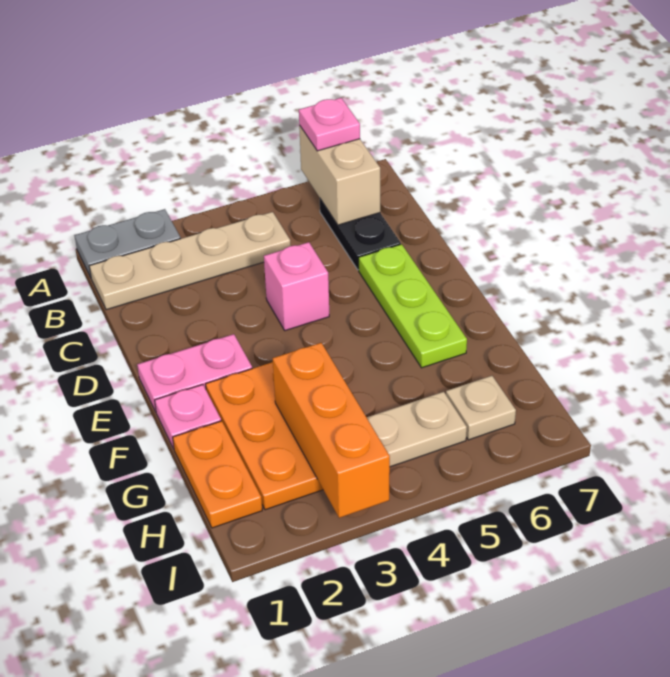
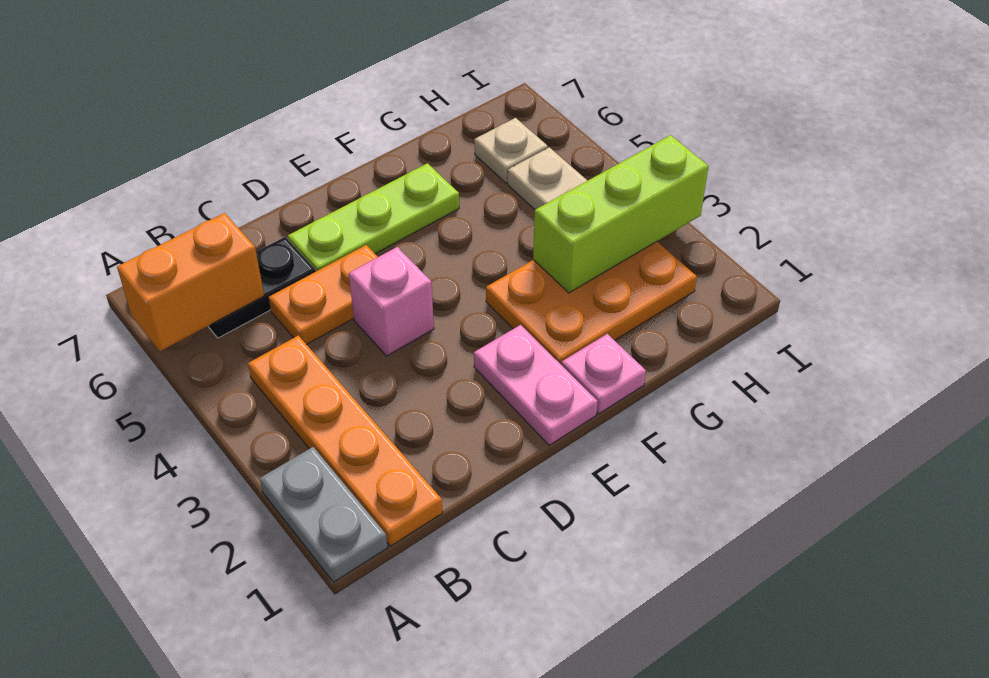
tan brick A6:B6 level 2 -> orange brick A6:B6 level 2
pink plate A6 level 3 -> none
tan plate B1:B4 level 1 -> orange plate B1:B4 level 1
orange plate G1:H1 level 1 -> orange plate C5:D5 level 1
orange brick G3:I3 level 2 -> lime brick G3:I3 level 2

